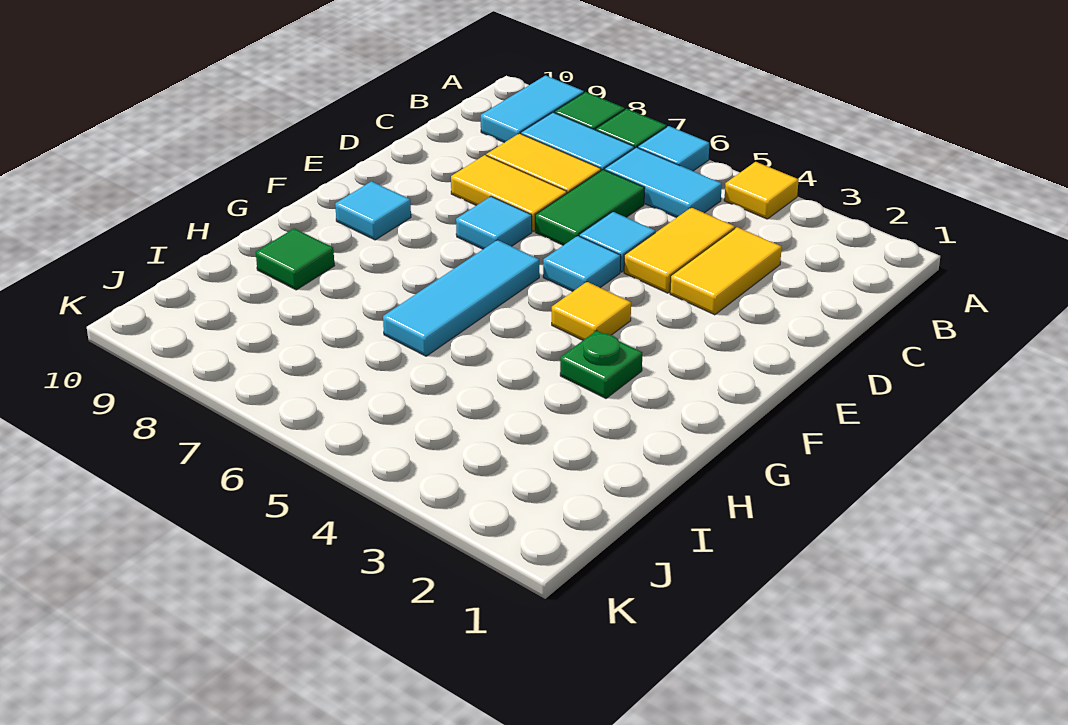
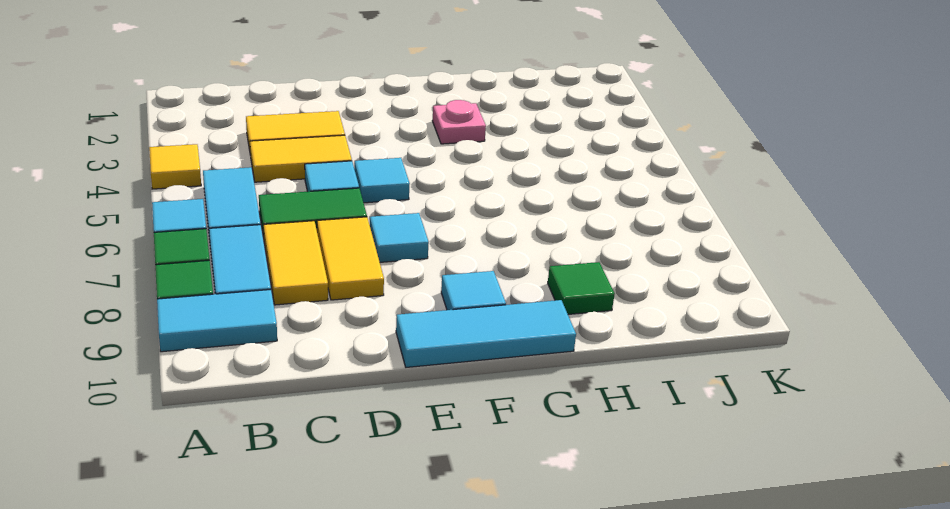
yellow tile F4 level 1 -> none
cyan tile F6:H6 level 1 -> cyan tile E10:G10 level 1
green plate G3 level 1 -> pink plate G3 level 1

